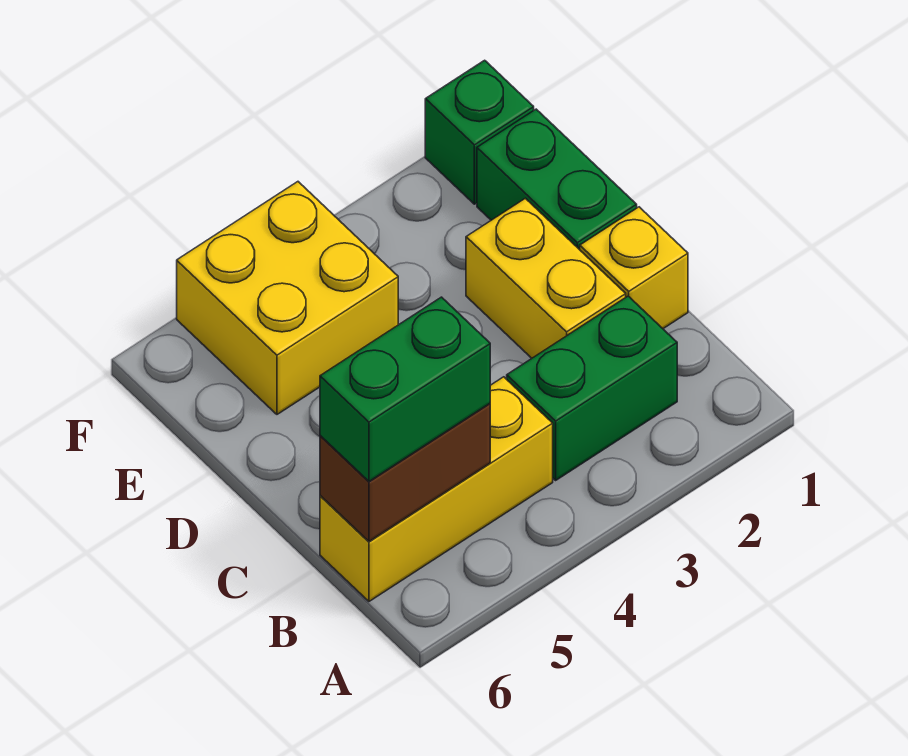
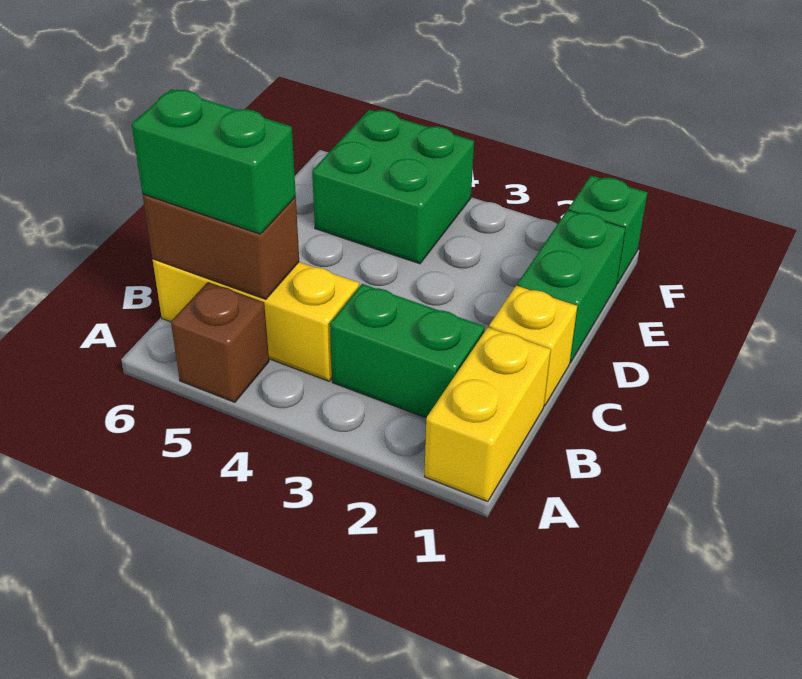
none -> brown brick A5 level 1
yellow brick C2:D2 level 1 -> yellow brick A1:B1 level 1
yellow brick E4:F5 level 1 -> green brick E4:F5 level 1

